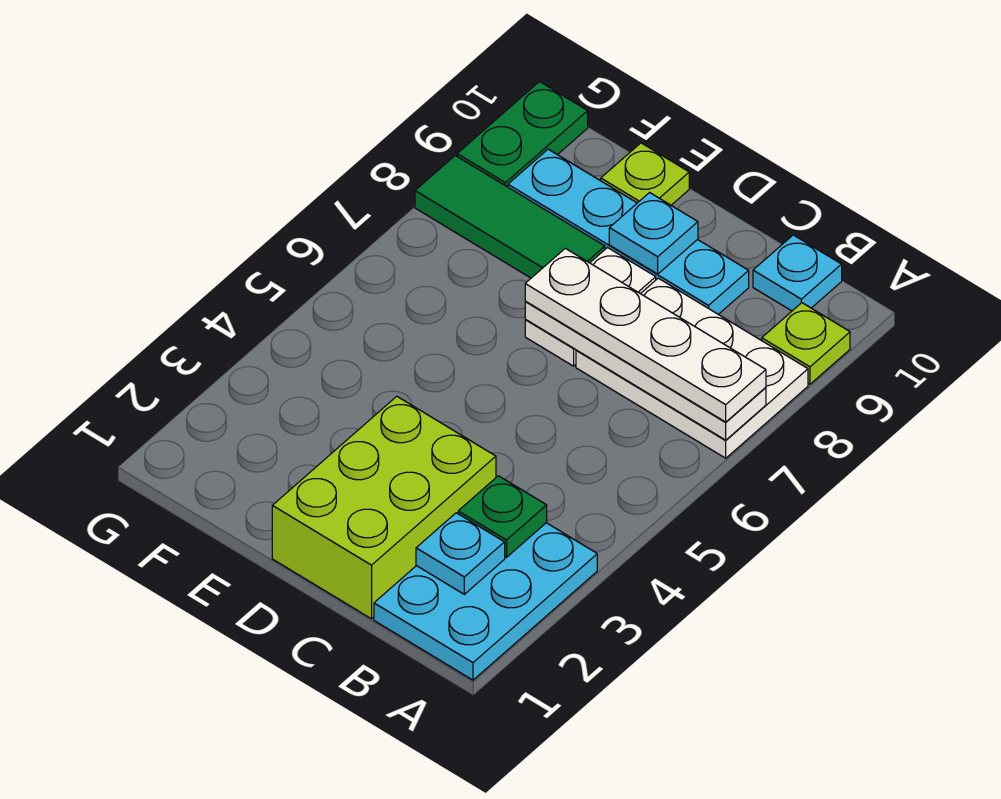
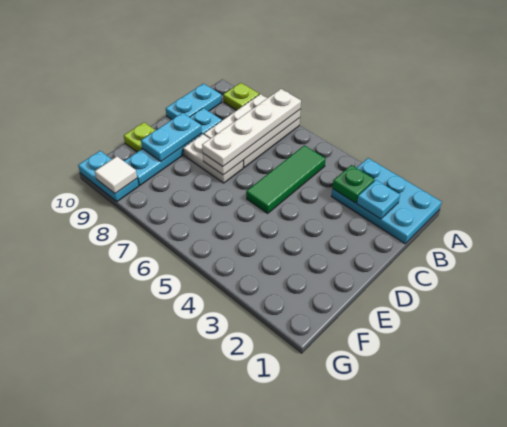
cyan plate B10 level 1 -> cyan plate B10:C10 level 1
lime brick C1:D3 level 1 -> none
cyan plate D9 level 2 -> cyan plate D9:E9 level 2
green tile E8:G8 level 1 -> green tile B5:D5 level 1
green plate G9:G10 level 1 -> cyan plate G9:G10 level 1
none -> white tile G9 level 2

